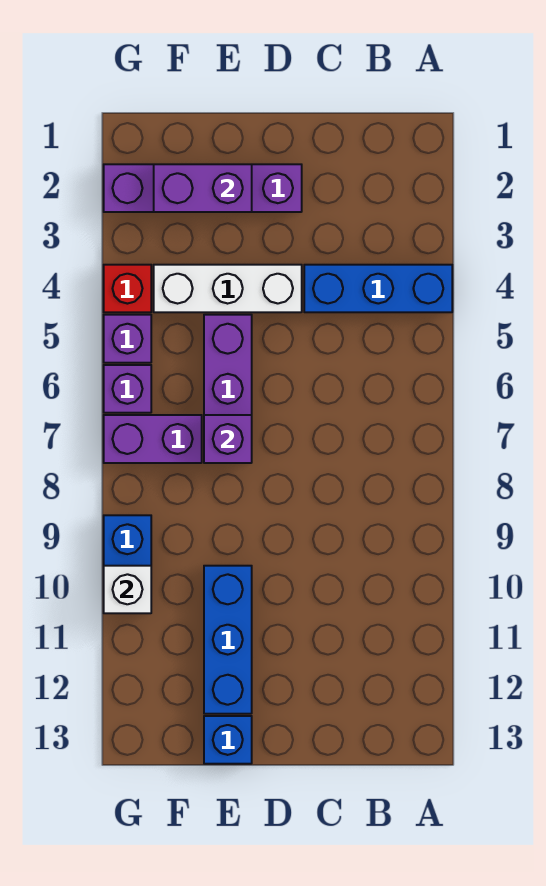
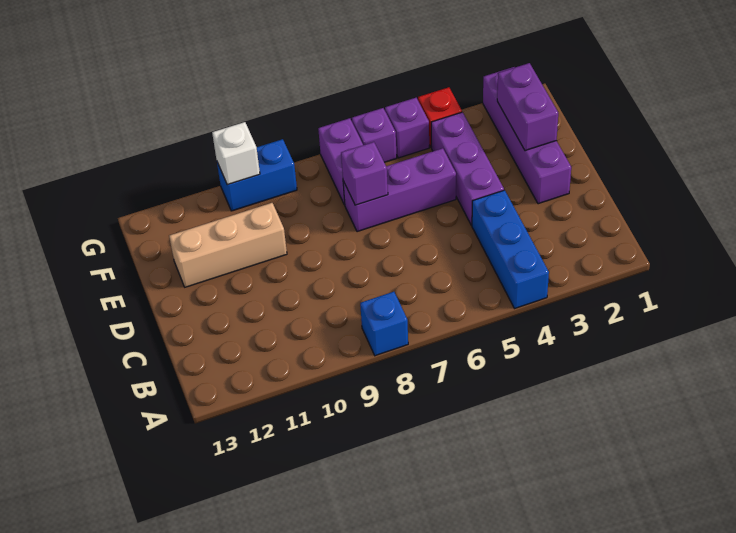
white brick D4:F4 level 1 -> purple brick D4:F4 level 1
blue brick E10:E12 level 1 -> tan brick E10:E12 level 1
blue brick E13 level 1 -> blue brick A8 level 1

